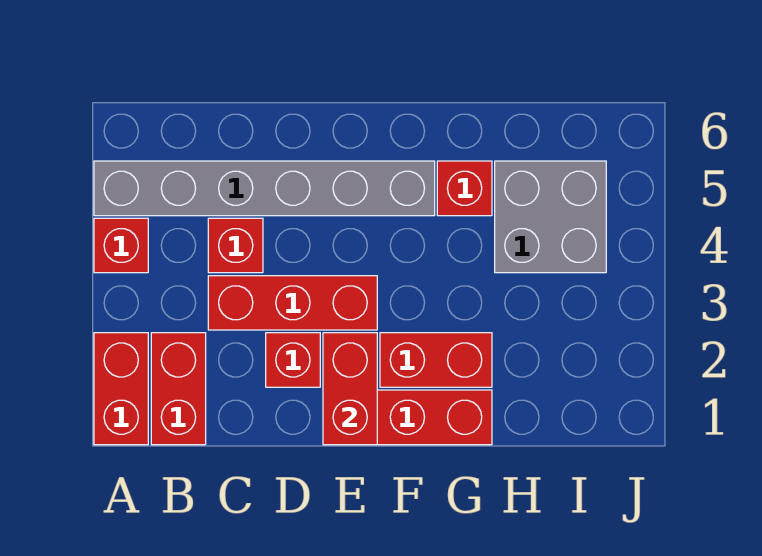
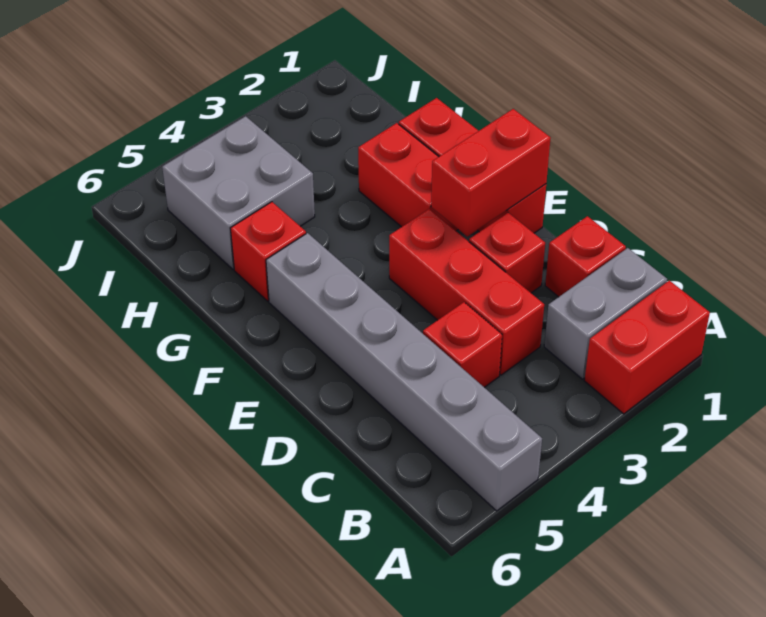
red brick A4 level 1 -> red brick C1 level 1
red brick B1:B2 level 1 -> grey brick B1:B2 level 1

